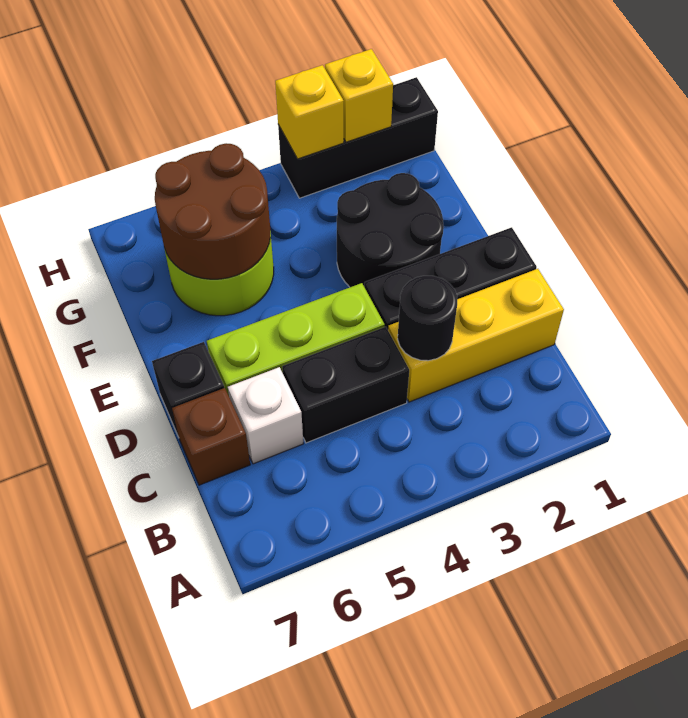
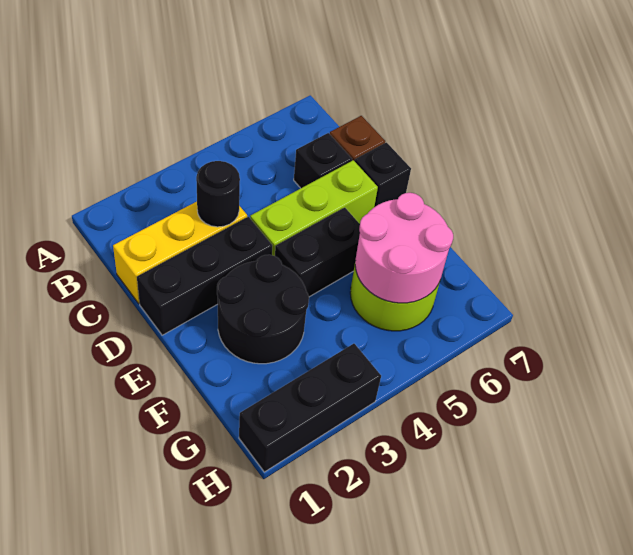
black brick C4:C5 level 1 -> black brick E4:E5 level 1
white brick C6 level 1 -> black brick C6 level 1
brown round brick F5:G6 level 2 -> pink round brick F5:G6 level 2
yellow brick H2 level 2 -> none
yellow brick H3 level 2 -> none

